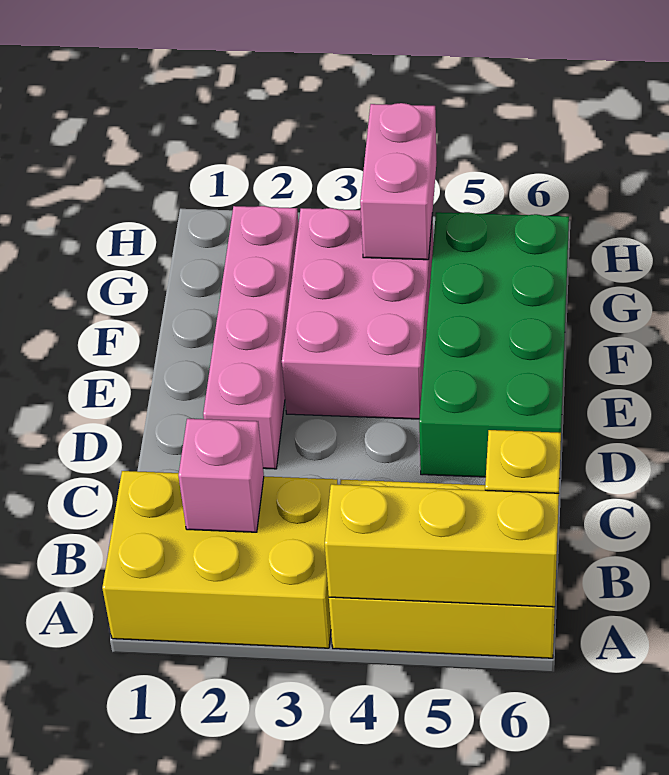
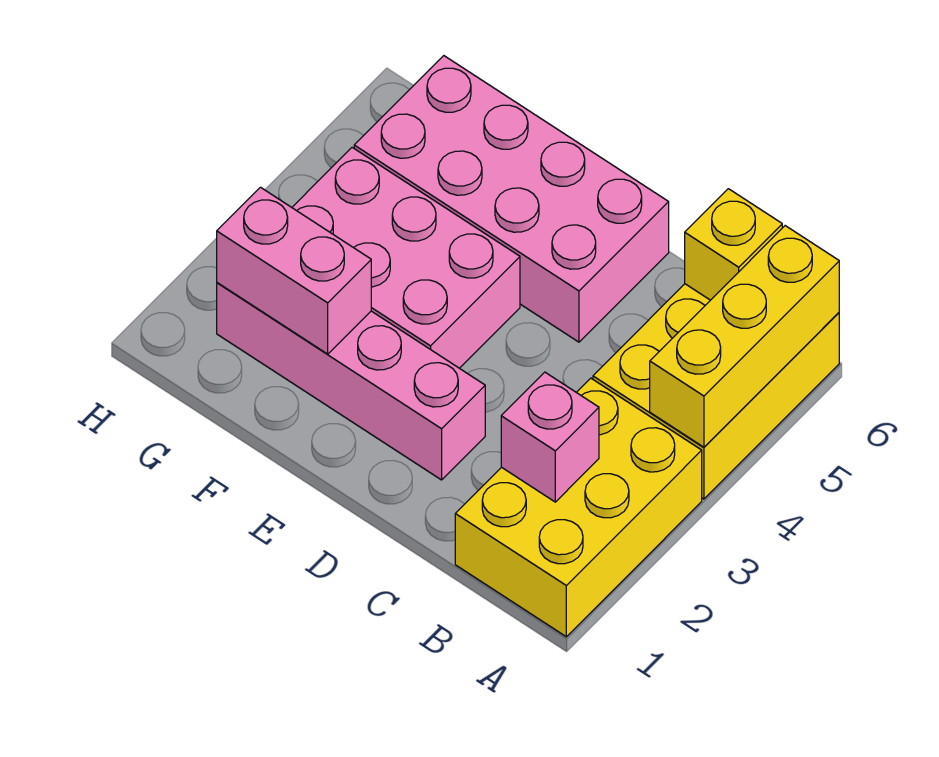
green brick D5:G6 level 1 -> pink brick D5:G6 level 1
pink brick G4:H4 level 2 -> pink brick F2:G2 level 2

